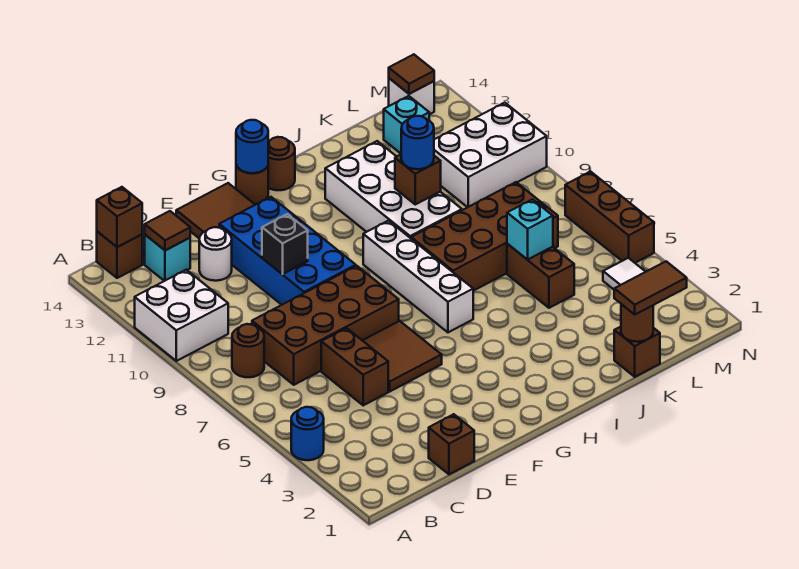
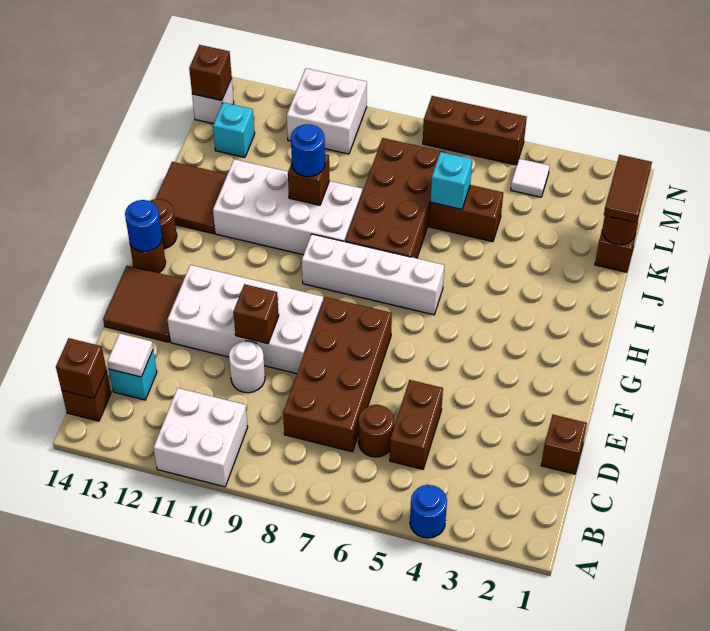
brown round brick B8 level 1 -> brown round brick C6 level 1
brown tile C13 level 2 -> white tile C13 level 2
brown brick D5:D6 level 1 -> brown brick C5:D5 level 1
white round brick D12 level 1 -> white round brick D10 level 1
brown tile E5:F6 level 1 -> brown tile I13:J14 level 1
blue brick E9:F12 level 1 -> white brick E9:F12 level 1
black brick E10 level 2 -> brown brick E10 level 2
white brick L10:N11 level 1 -> white brick M10:N11 level 1
brown tile M14 level 2 -> brown brick M14 level 2

